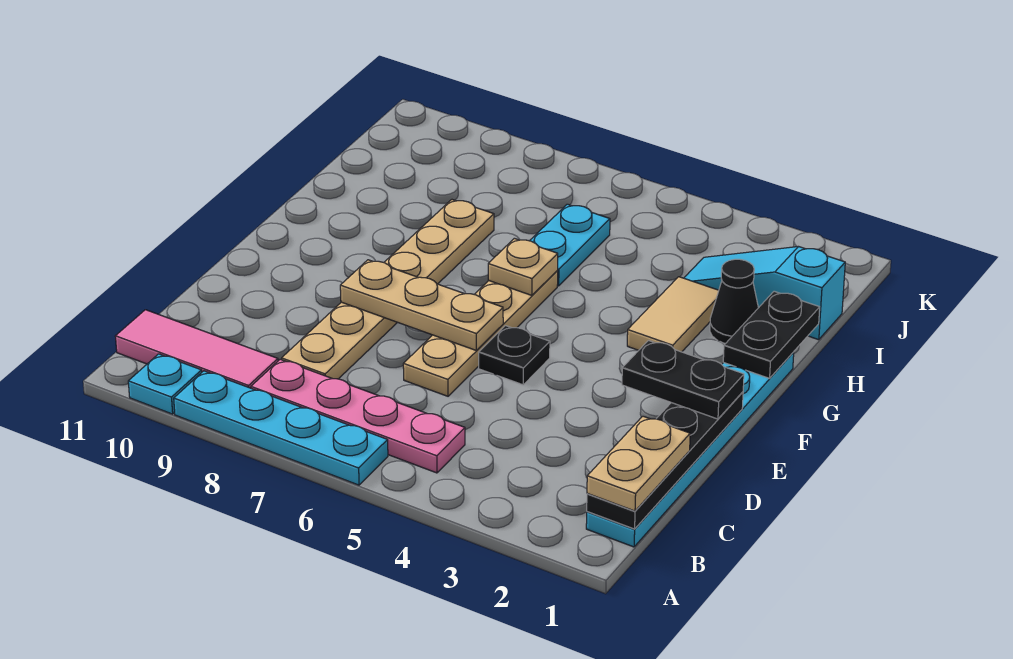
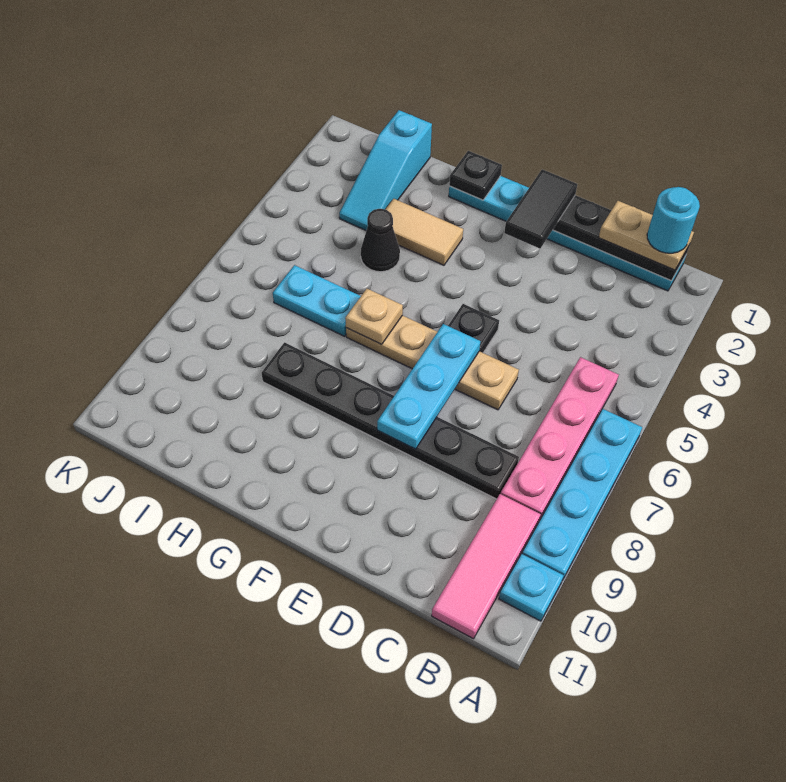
none -> cyan round brick B1 level 4
tan plate C8:H8 level 1 -> black plate C8:H8 level 1
black plate E1:E2 level 3 -> black tile E1:E2 level 3
tan plate E6:E8 level 2 -> cyan plate E6:E8 level 2
black plate G1:H1 level 2 -> black plate G1 level 2
black cone H2 level 1 -> black cone H4 level 1

